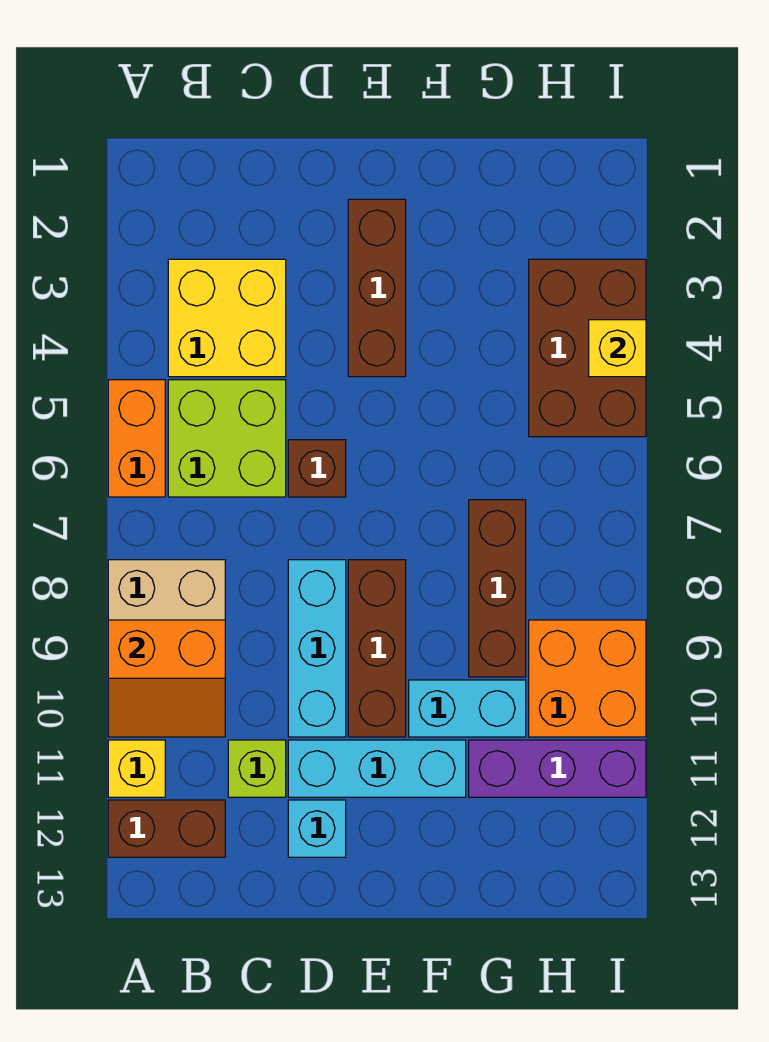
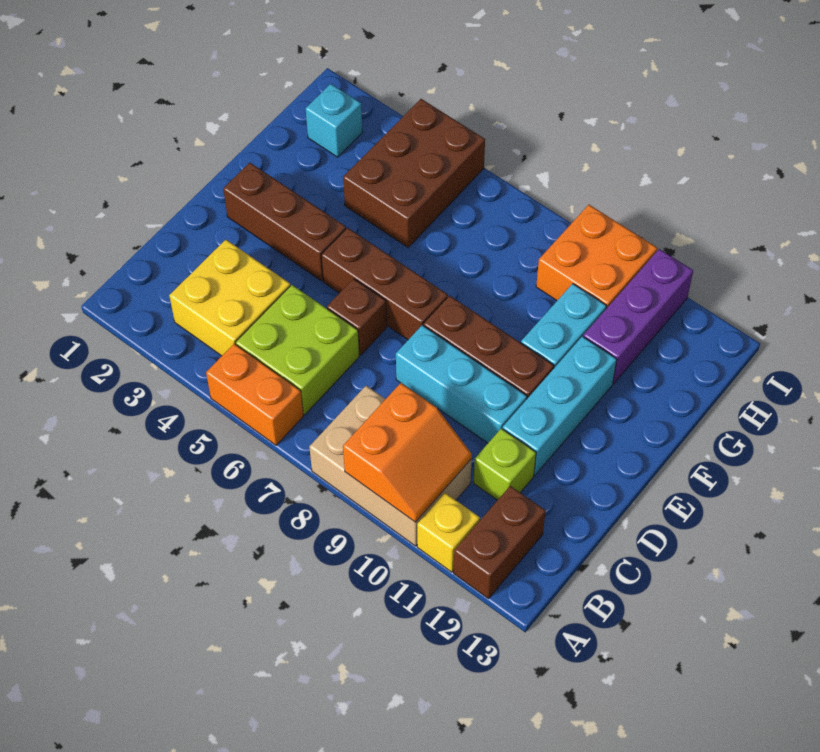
cyan brick D12 level 1 -> cyan brick H2 level 1
brown brick G7:G9 level 1 -> brown brick E5:E7 level 1
brown brick H3:I5 level 1 -> brown brick G4:I5 level 1
yellow brick I4 level 2 -> none

